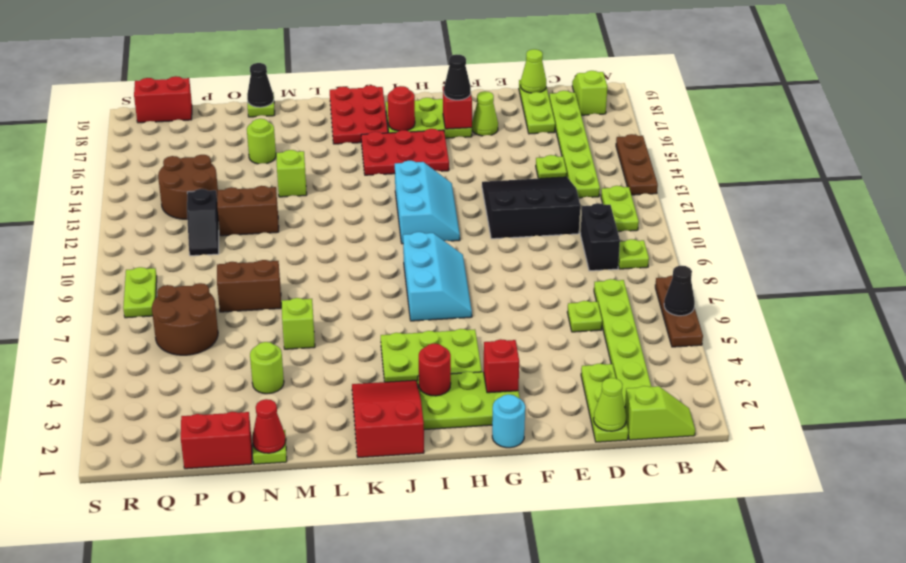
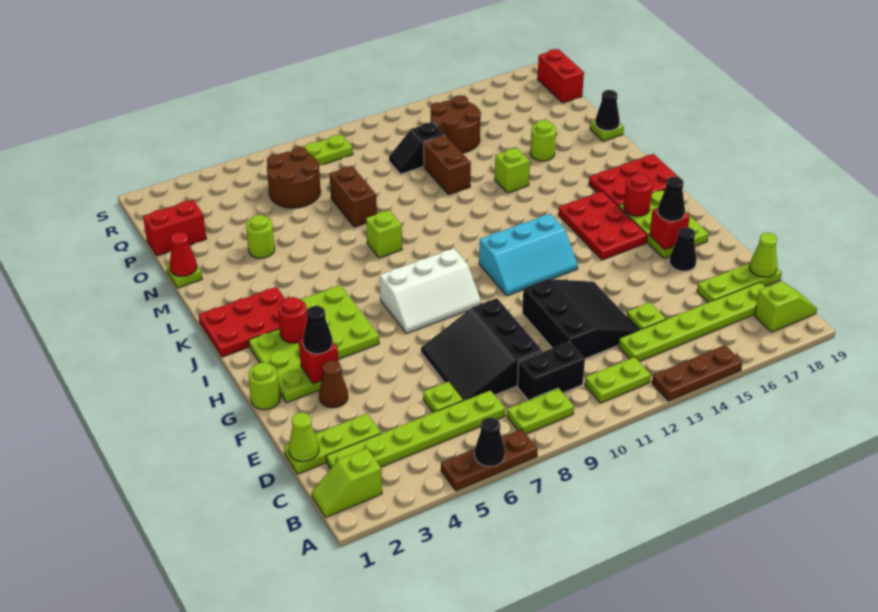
lime slope B1:C1 level 1 top C -> lime slope B1:B2 level 1 top 2
lime plate B9 level 1 -> lime plate B8:B9 level 1
none -> black slope D7:F9 level 1 top 9
none -> brown cone F3 level 1
lime cone F17 level 1 -> black cone F17 level 1
cyan round brick G1 level 1 -> lime round brick G1 level 1
none -> black cone G3 level 3
cyan slope H7:I9 level 1 top I -> white slope H7:I9 level 1 top I
red slope J1:K3 level 1 top 1 -> red plate J1:K3 level 1
lime brick M6 level 1 -> lime brick L8 level 1
red brick O1:P1 level 1 -> red brick P1:P2 level 1

